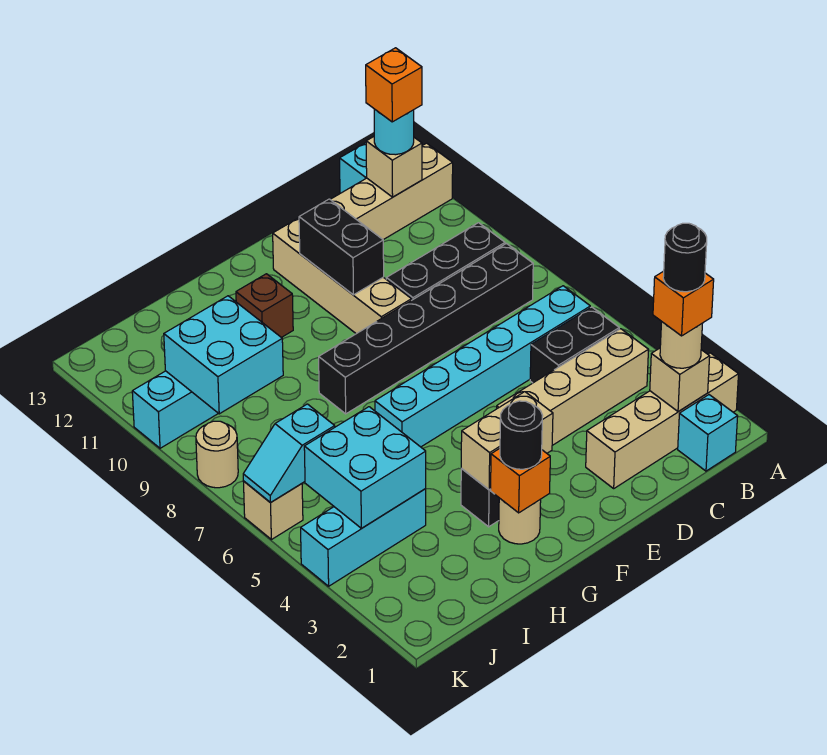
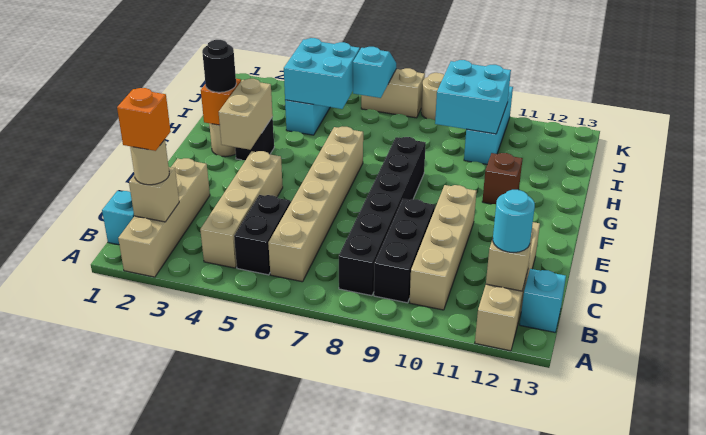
black round brick B2 level 5 -> none
cyan brick B6:G6 level 1 -> tan brick B6:G6 level 1
orange brick B12 level 4 -> none
tan brick E9:E12 level 1 -> tan brick B10:E10 level 1
black brick E10:E11 level 2 -> none
tan brick K6 level 1 -> tan brick K6:K7 level 1

